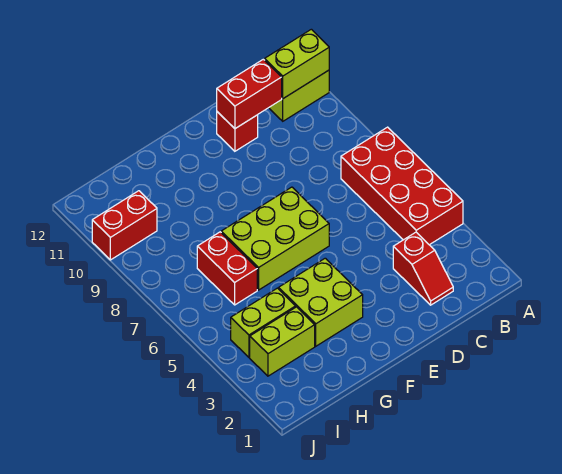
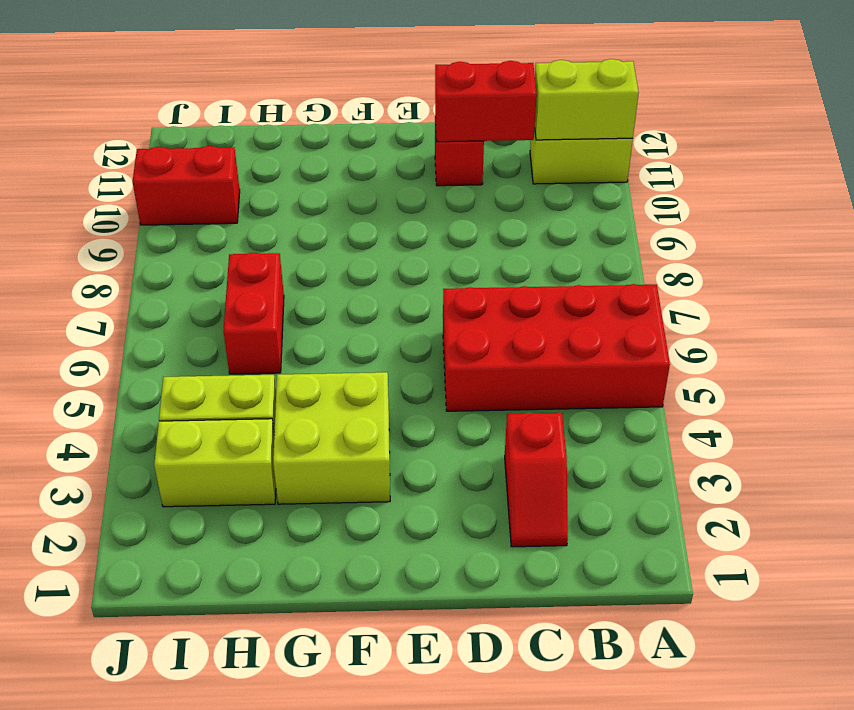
red brick A4:B7 level 1 -> red brick A5:D6 level 1
lime brick E6:G7 level 1 -> none

